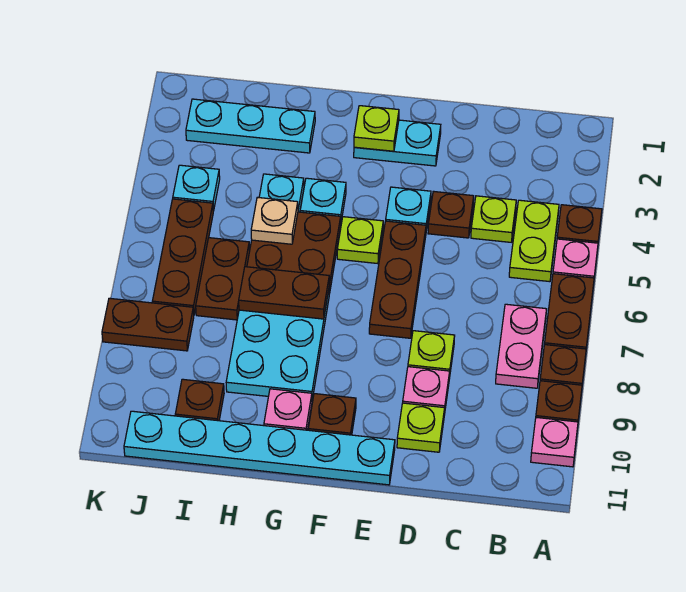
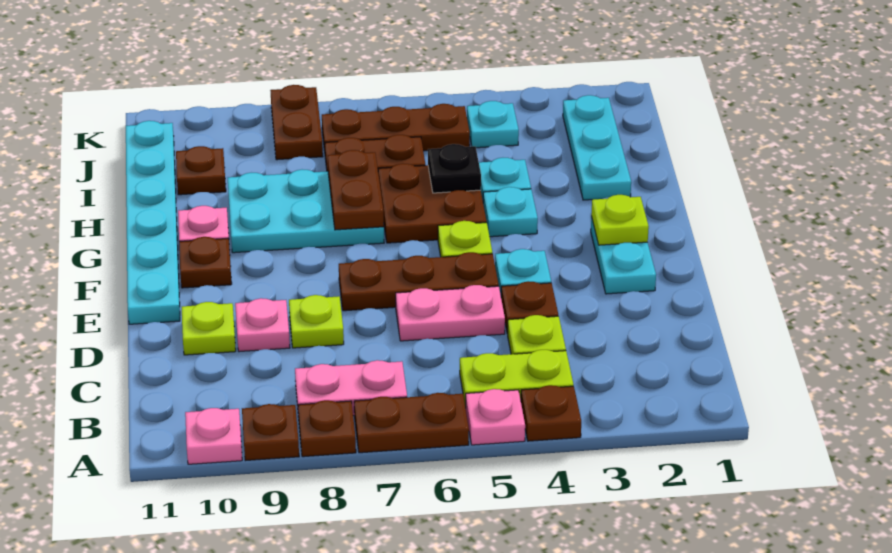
none -> pink plate D5:D6 level 1
tan plate H5 level 2 -> black plate H5 level 2

